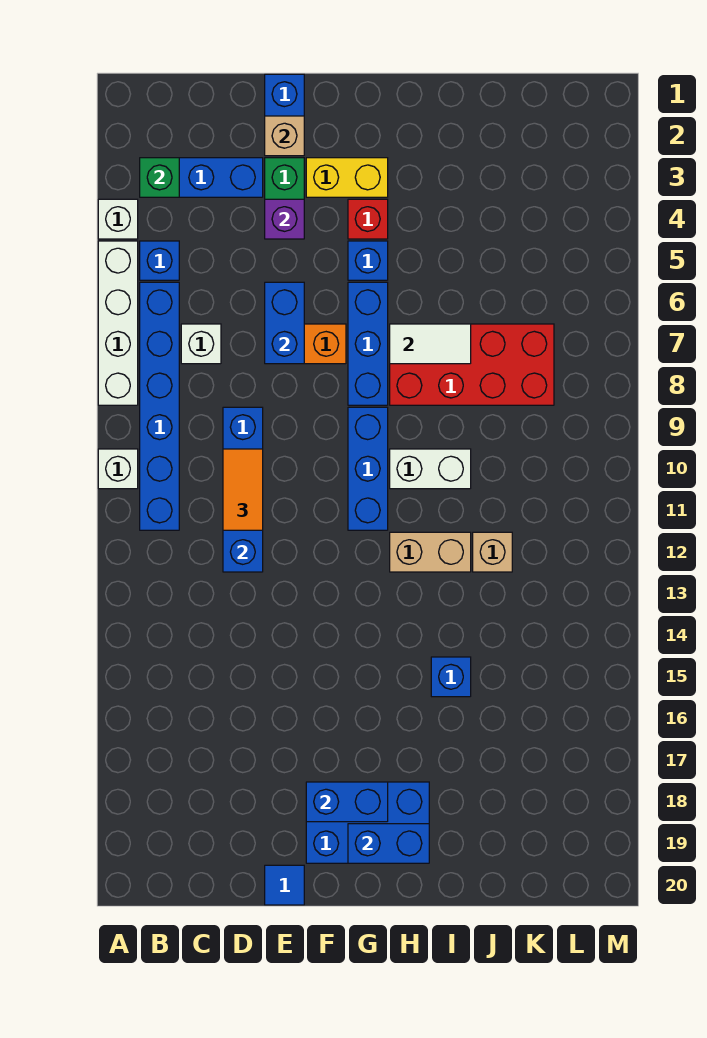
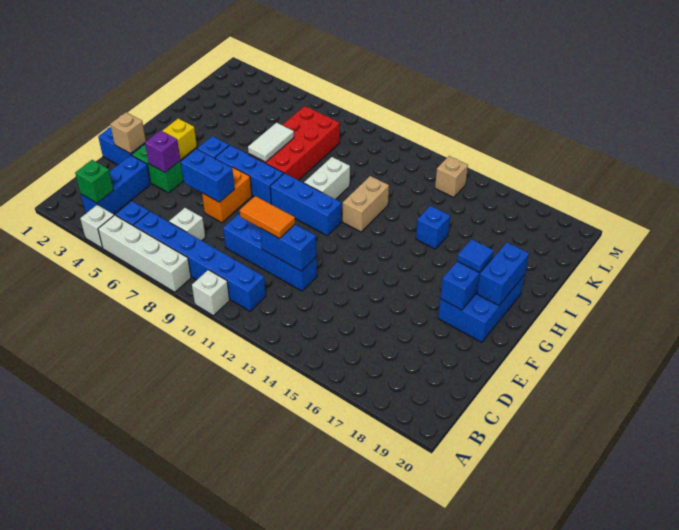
blue tile E20 level 1 -> blue tile G18 level 3
red brick G4 level 1 -> none
tan brick J12 level 1 -> tan brick L14 level 1

